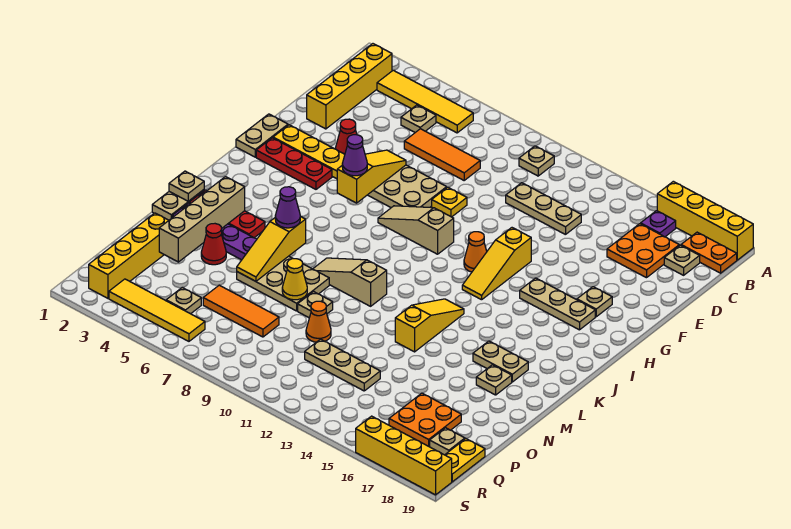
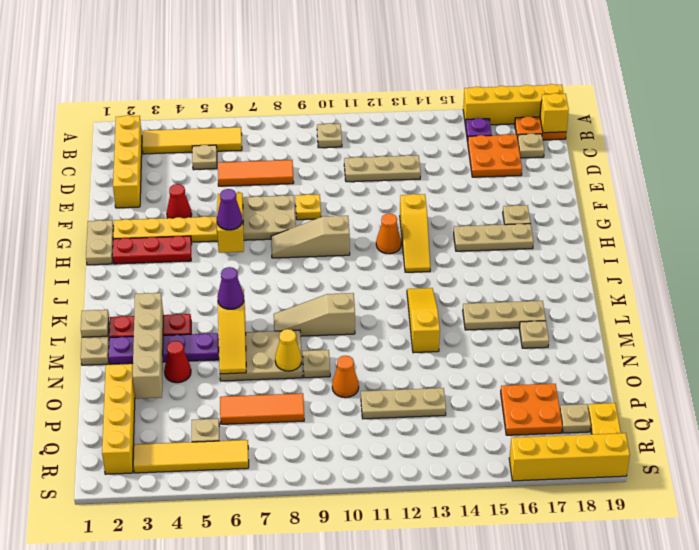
none -> yellow brick B19 level 2
tan plate L16:L17 level 1 -> tan plate L15:L17 level 1

